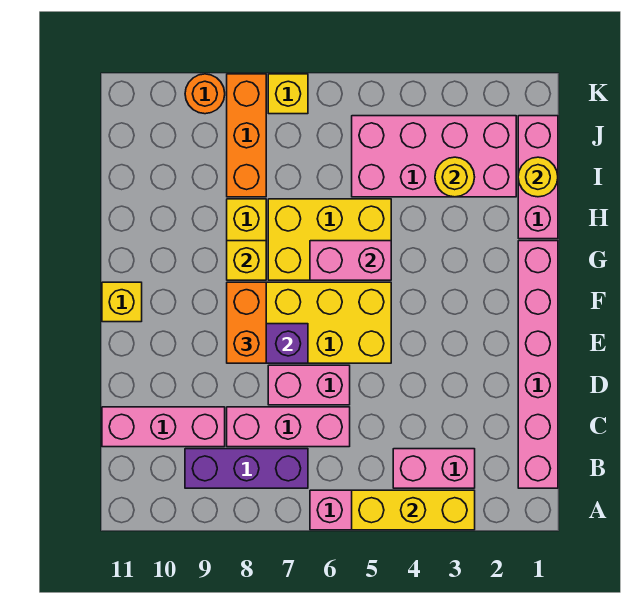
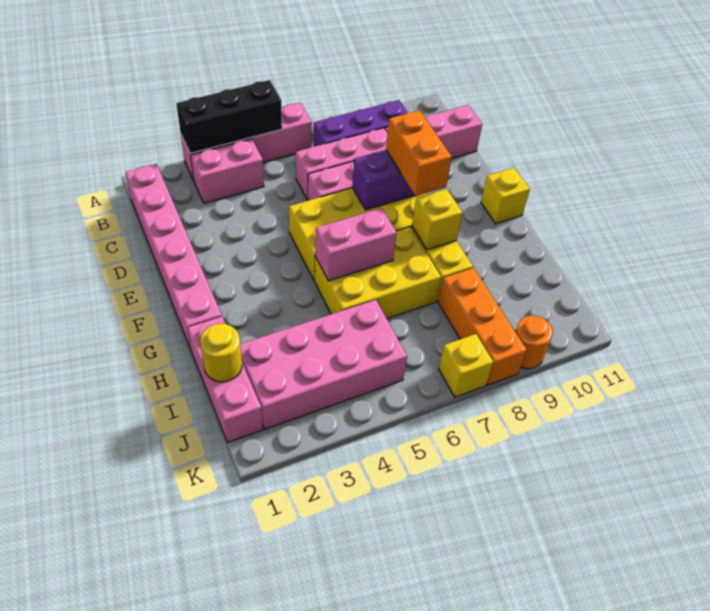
yellow brick A3:A5 level 2 -> black brick A3:A5 level 2
yellow round brick I3 level 2 -> none

